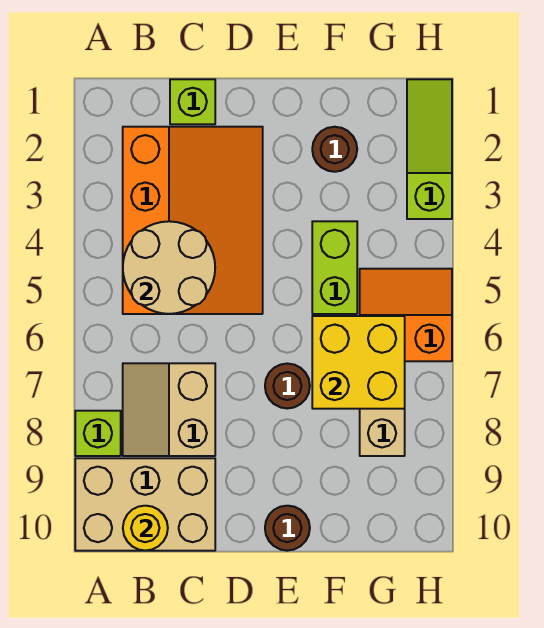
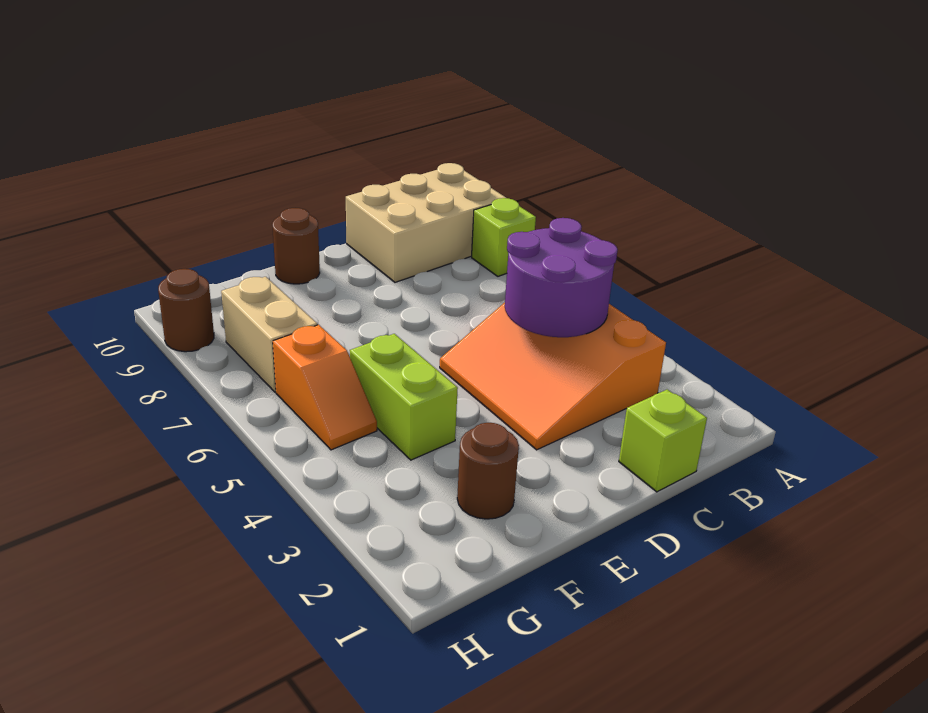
orange slope B2:D5 level 1 top B -> orange slope B3:D5 level 1 top B
tan round brick B4:C5 level 2 -> purple round brick B4:C5 level 2
tan slope B7:C8 level 1 top C -> none
yellow round brick B10 level 2 -> none
brown round brick E7 level 1 -> brown round brick H9 level 1
yellow brick F6:G7 level 2 -> none
orange slope G5:H6 level 1 top 6 -> orange slope G5:G6 level 1 top 6
lime slope H1:H3 level 1 top 3 -> none

